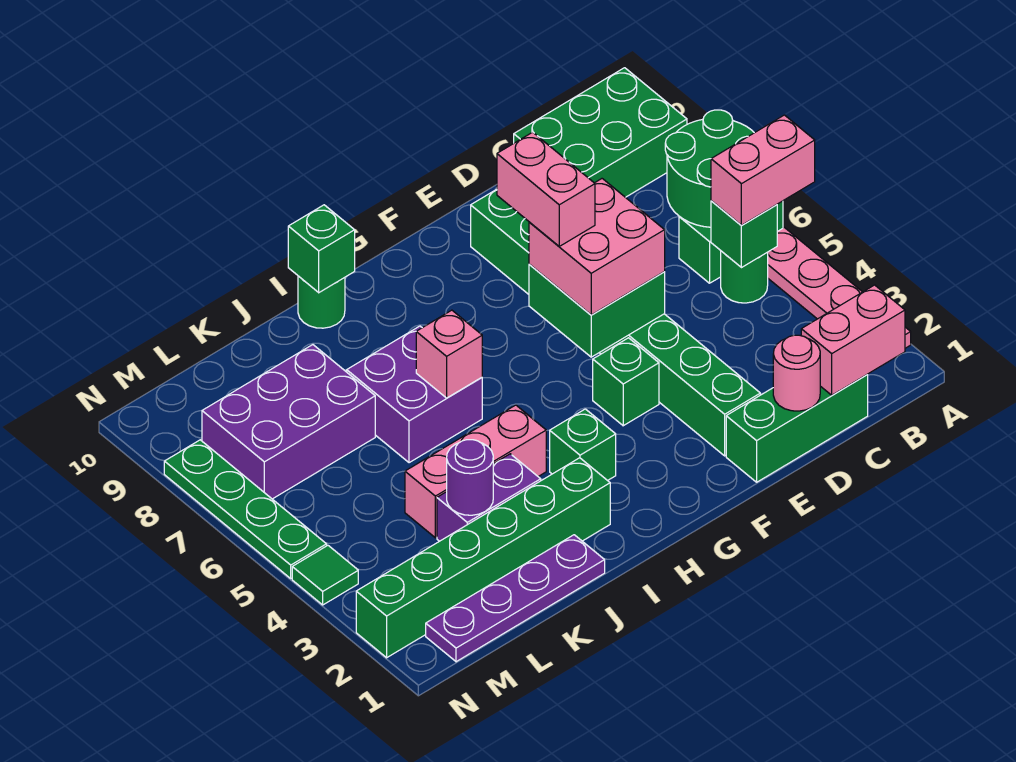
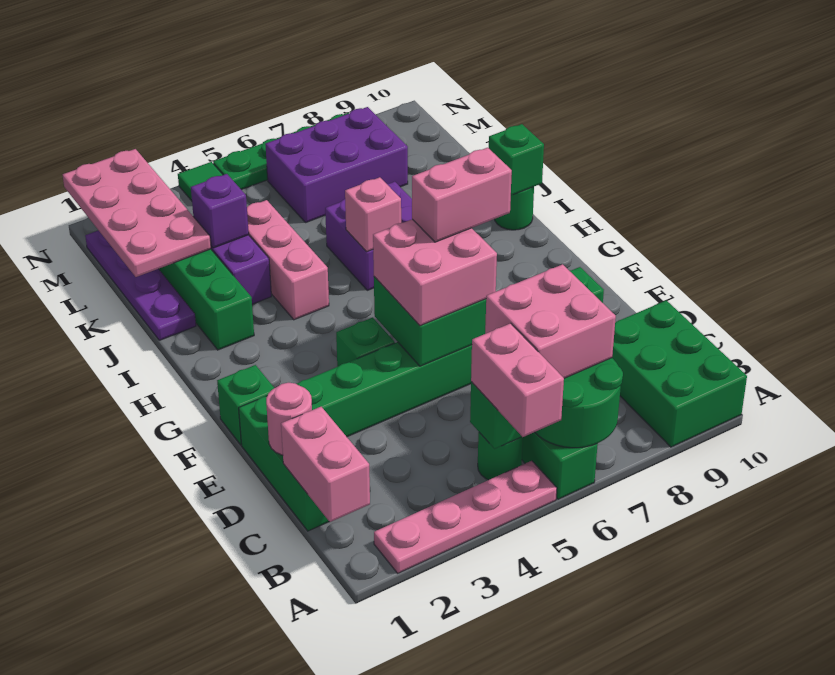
none -> pink brick B6:C7 level 3
green brick H3 level 1 -> green brick F1 level 1
none -> pink plate K1:N2 level 2
purple round brick K3 level 2 -> purple brick K3 level 2
purple brick K7:M8 level 1 -> purple brick L6:M8 level 1

